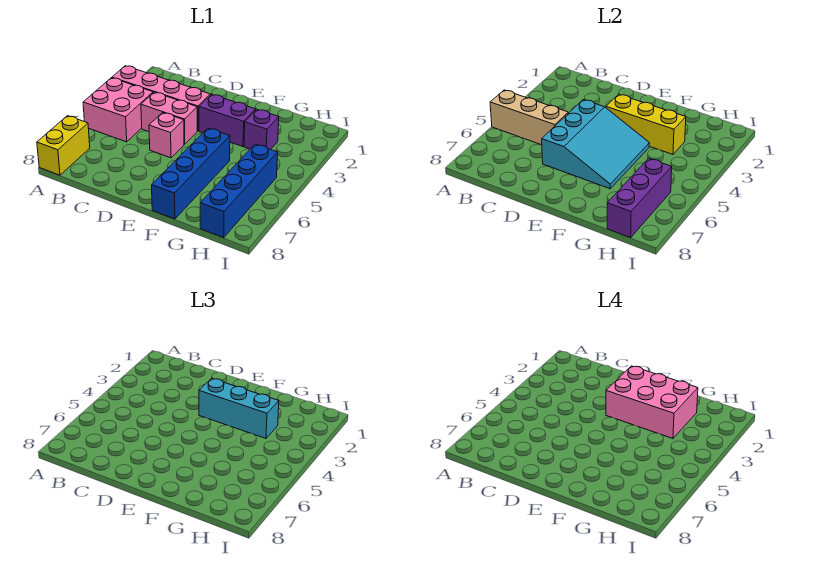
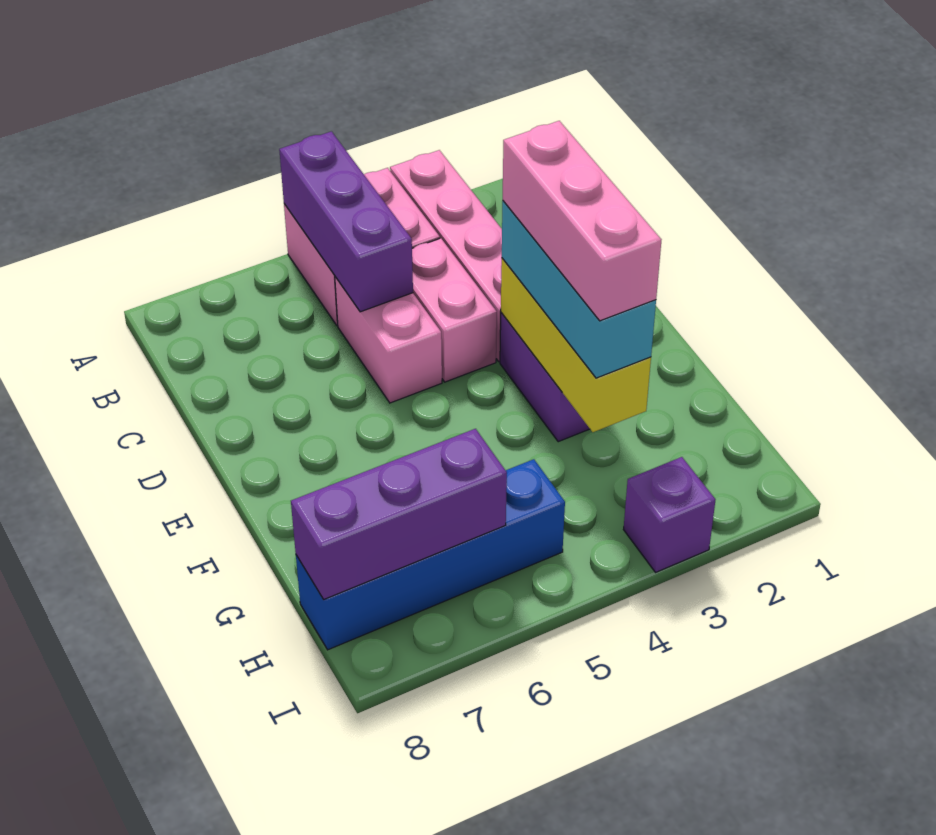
tan brick A5:C5 level 2 -> purple brick A5:C5 level 2
yellow brick A7:A8 level 1 -> none
cyan slope D4:F6 level 2 top D -> none
pink brick D5 level 1 -> pink brick C5:D5 level 1
pink brick E2:G3 level 4 -> pink brick E3:G3 level 4
blue brick F5:F8 level 1 -> none
purple brick G3 level 1 -> purple brick I3 level 1

